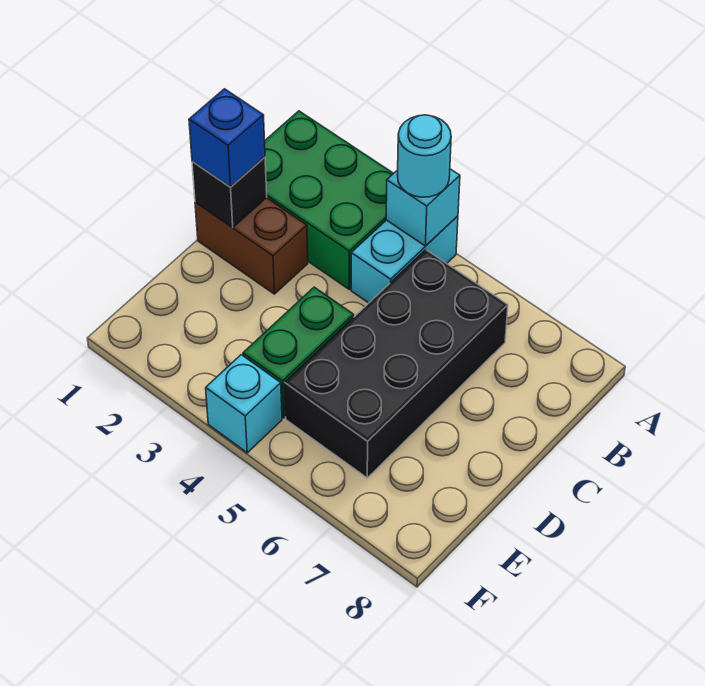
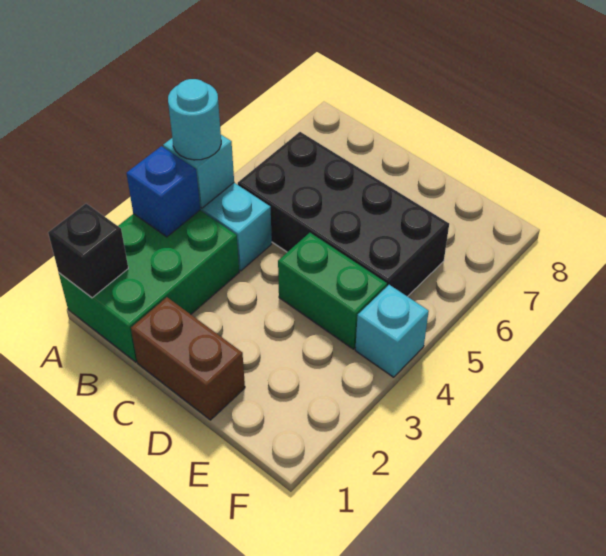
brown brick C1:C2 level 1 -> brown brick C1:D1 level 1
black brick C1 level 2 -> black brick A1 level 2
blue brick C1 level 3 -> blue brick A3 level 2

